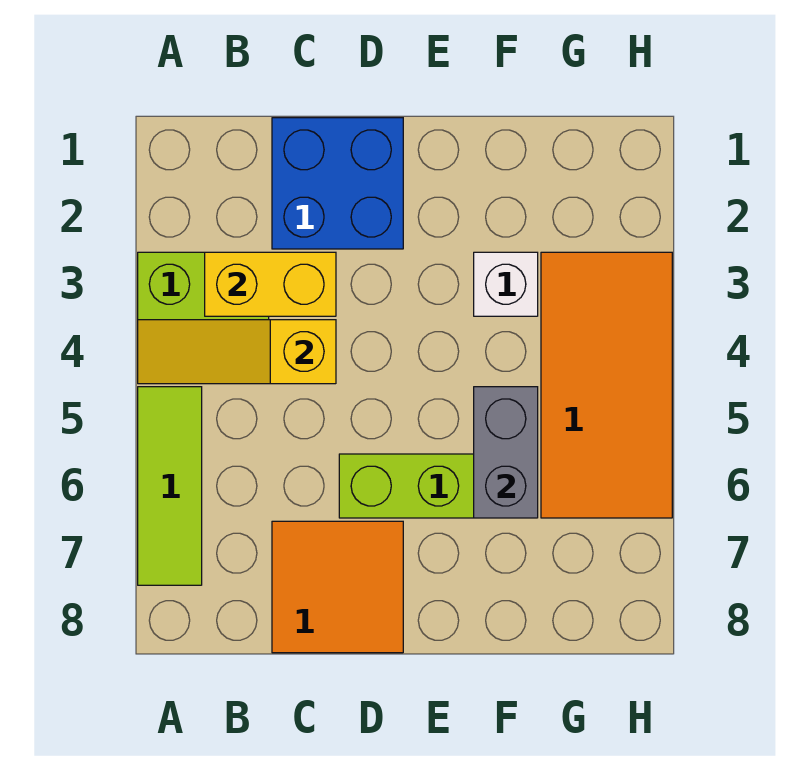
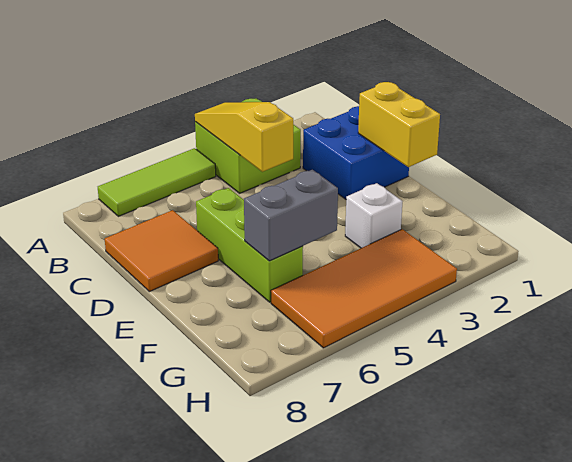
yellow brick B3:C3 level 2 -> yellow brick D1:E1 level 2

